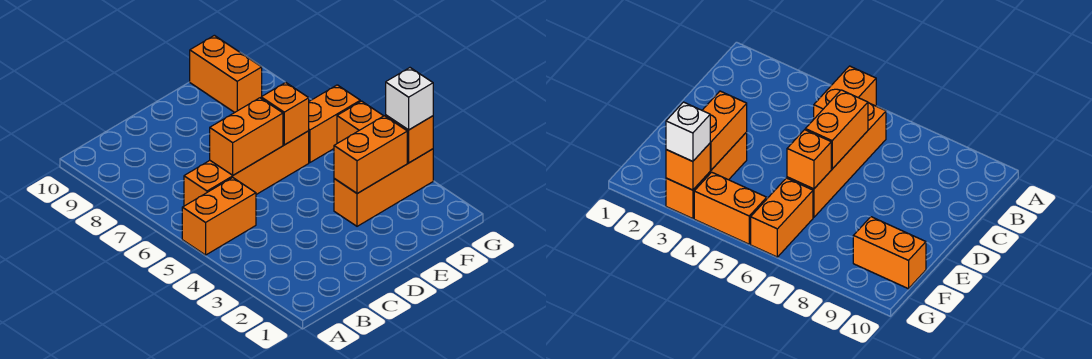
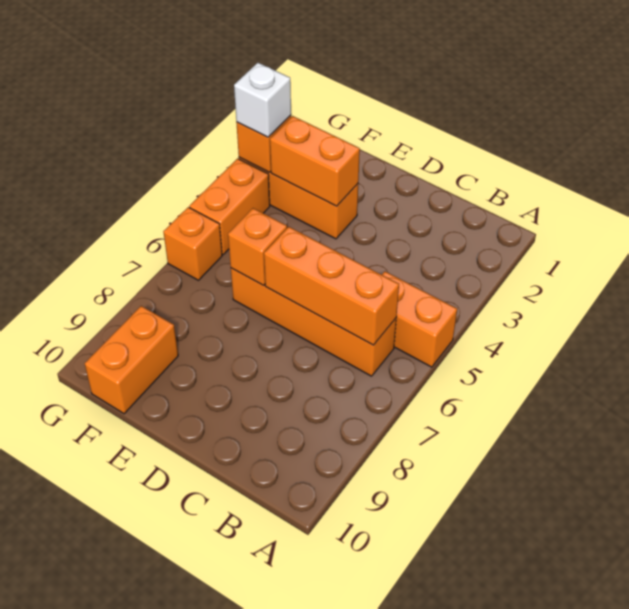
orange brick C6:D6 level 2 -> orange brick B6:D6 level 2
orange brick F6:G6 level 1 -> orange brick G6 level 1

